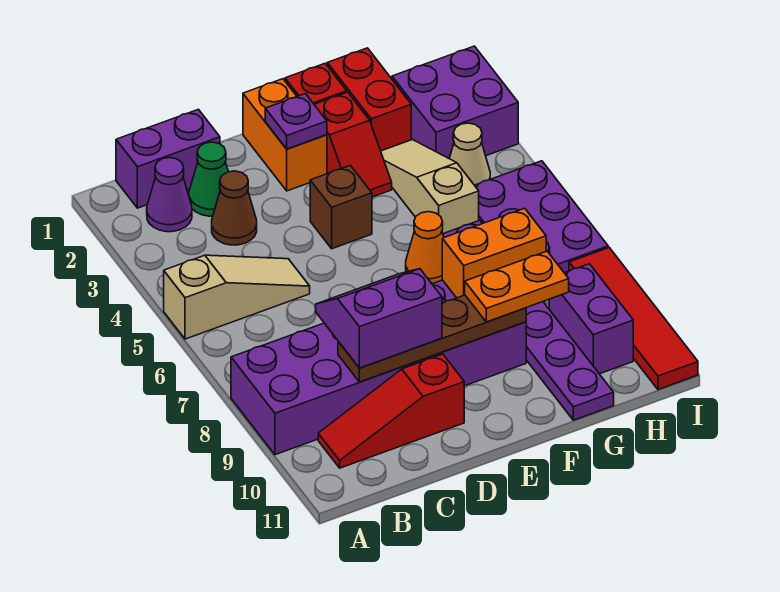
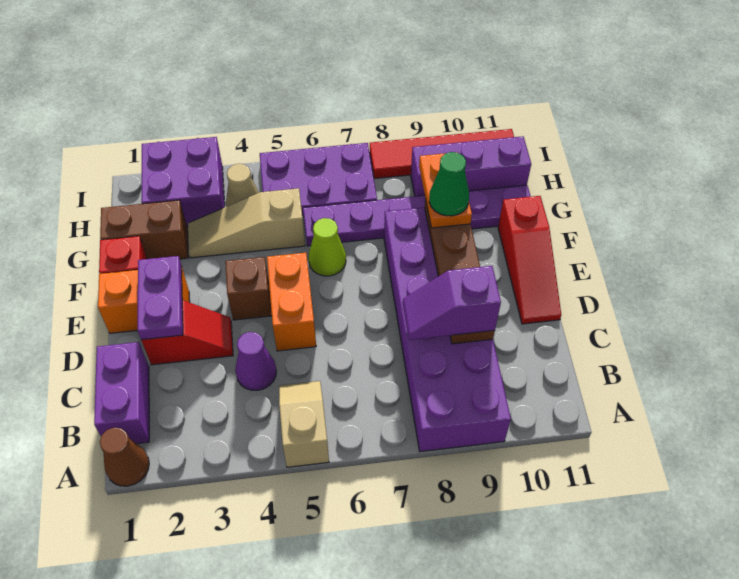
tan slope A5:C5 level 1 top A -> tan slope A5:B5 level 1 top A
purple cone B2 level 1 -> purple cone C4 level 1
red slope B10:D10 level 1 top D -> red slope D11:F11 level 1 top F
green cone C2 level 1 -> green cone F9 level 4
brown cone C3 level 1 -> brown cone A1 level 1
purple slope C8:D9 level 3 top 9 -> purple slope C8:C9 level 3 top 9
purple plate E2 level 2 -> purple plate D2:E2 level 2
red slope F2:F3 level 1 top 2 -> red slope D2:D3 level 1 top 2
orange cone F6 level 1 -> lime cone F6 level 1
orange brick F8:G8 level 2 -> orange brick D5:E5 level 1
red brick G1:G2 level 1 -> brown brick G1:G2 level 1
purple brick H9:H10 level 1 -> purple brick H9:H11 level 1

